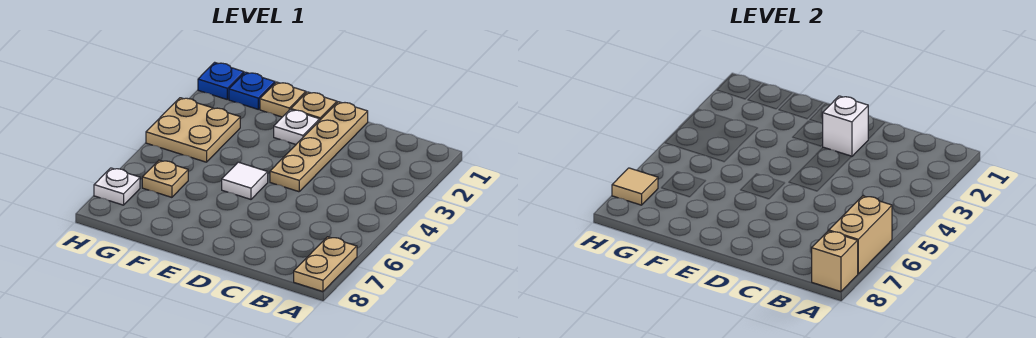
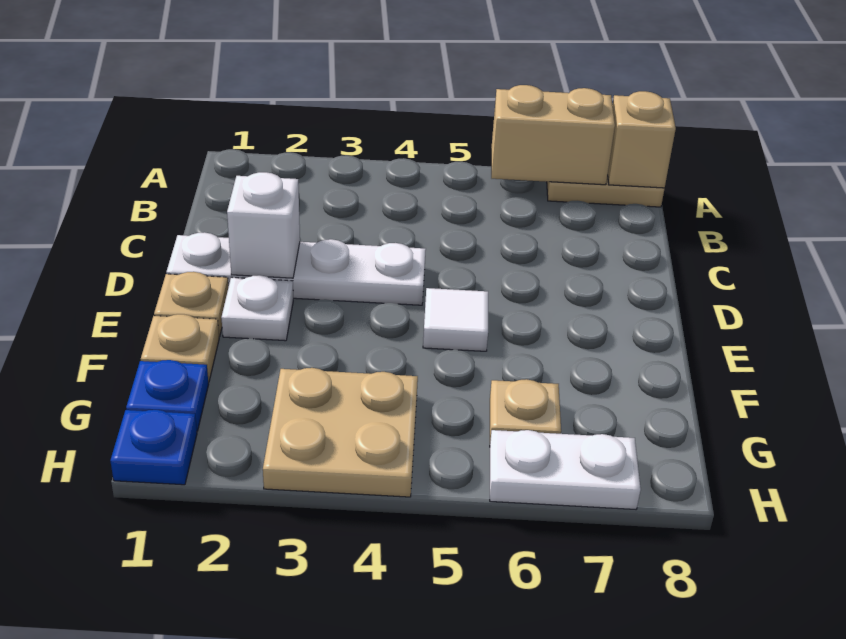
tan plate D1:D4 level 1 -> white plate D1:D4 level 1
white plate H7 level 1 -> white plate H6:H7 level 1
tan tile H7 level 2 -> none

